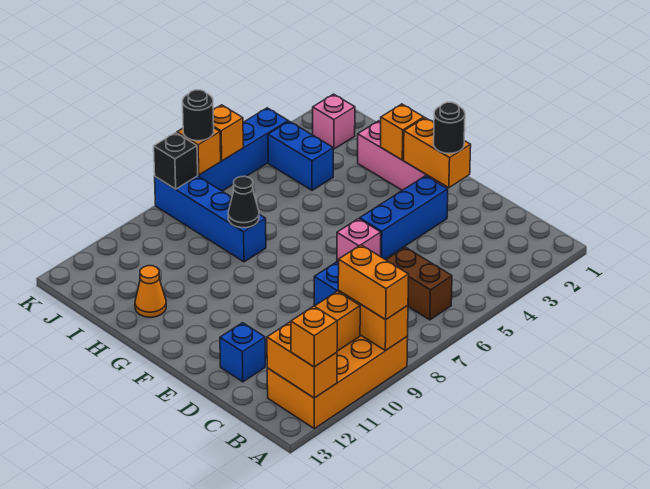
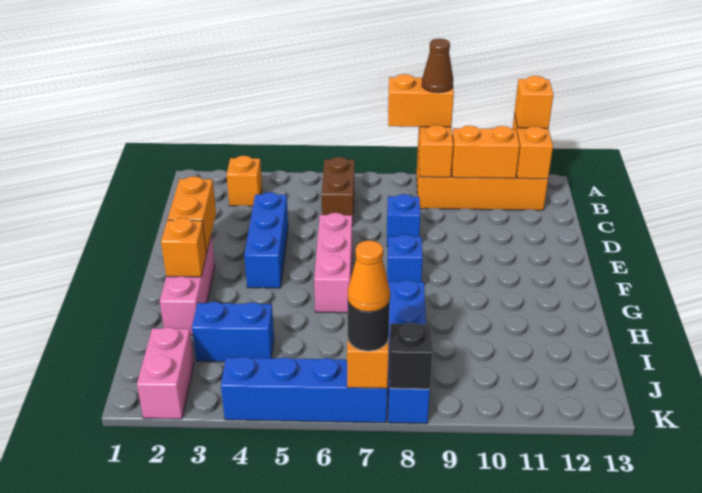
orange brick A9:B9 level 3 -> orange brick A8:A9 level 3
none -> brown cone A9 level 4
blue brick D12 level 1 -> blue brick F8 level 1
black round brick E2 level 3 -> none
blue brick E3:E5 level 1 -> blue brick D4:F4 level 1
pink brick E6 level 1 -> pink brick E6:G6 level 1
black cone H8 level 2 -> none
orange cone H12 level 1 -> orange cone K7 level 4
blue brick I4:J4 level 1 -> blue brick I3:I4 level 1
pink brick J2 level 1 -> pink brick J2:K2 level 1
orange brick K6 level 2 -> orange brick B3 level 1

